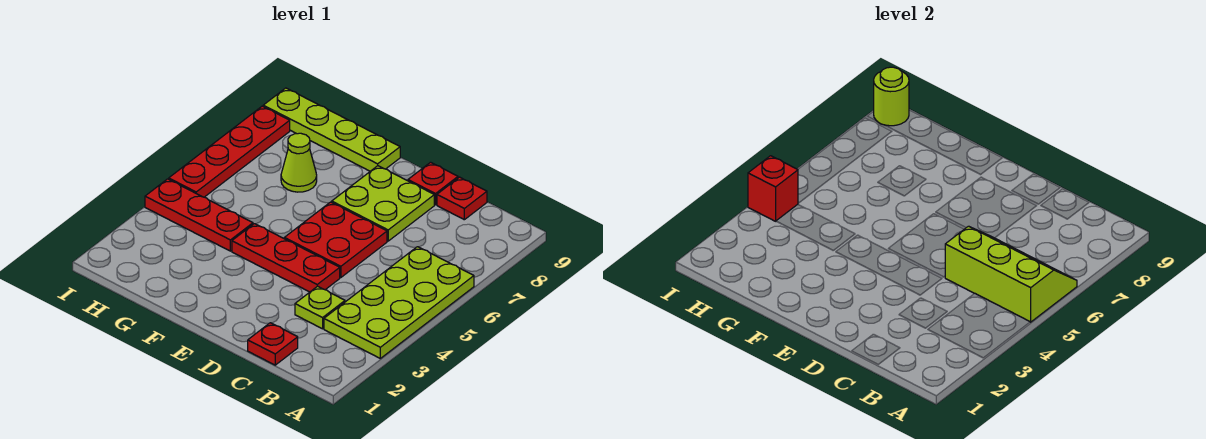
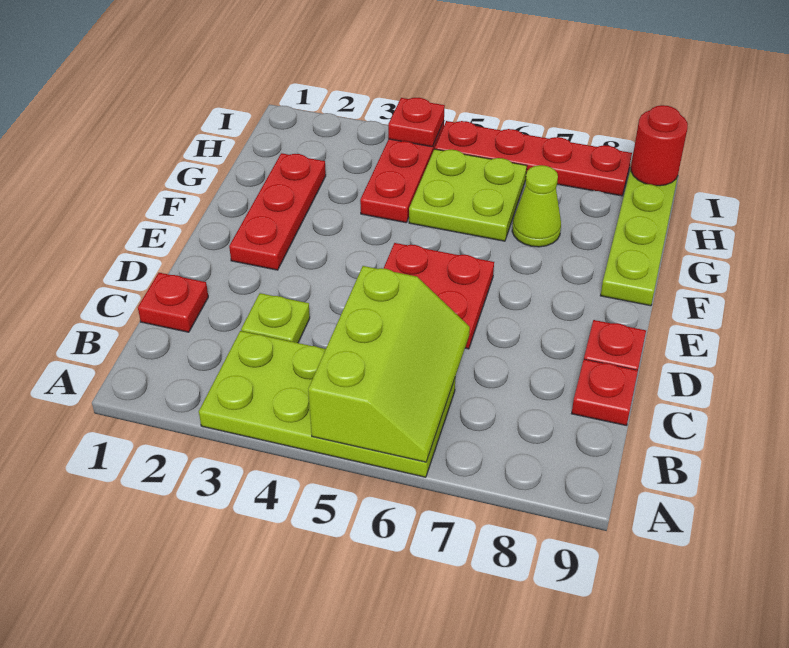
red plate D4:F4 level 1 -> red plate E2:G2 level 1
lime plate D7:E8 level 1 -> lime plate G5:H6 level 1
red brick I4 level 2 -> red plate I4 level 2
lime round brick I9 level 2 -> red round brick I9 level 2

